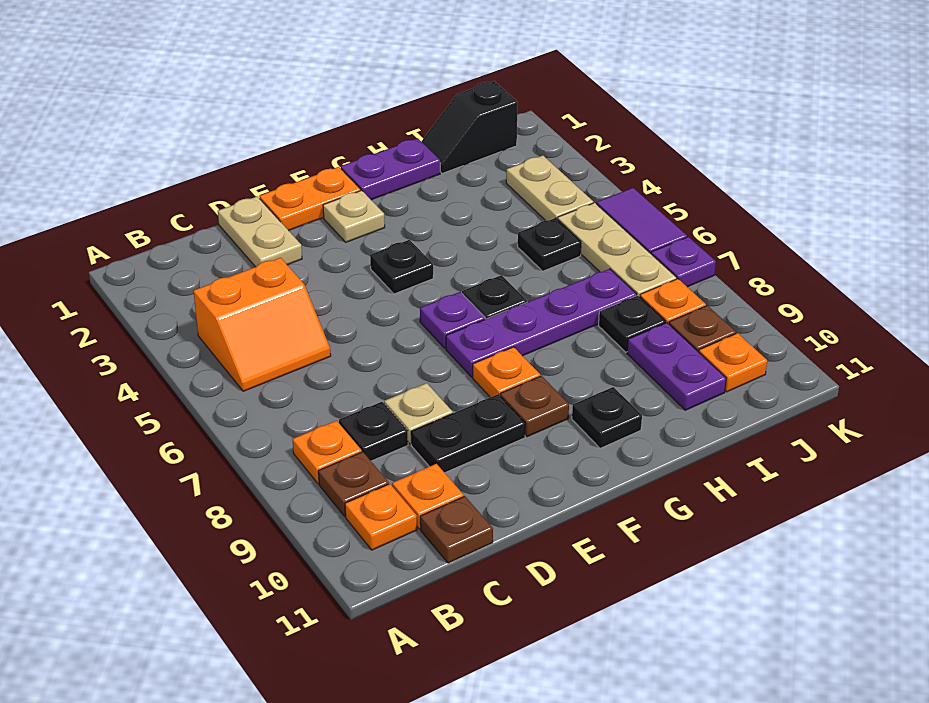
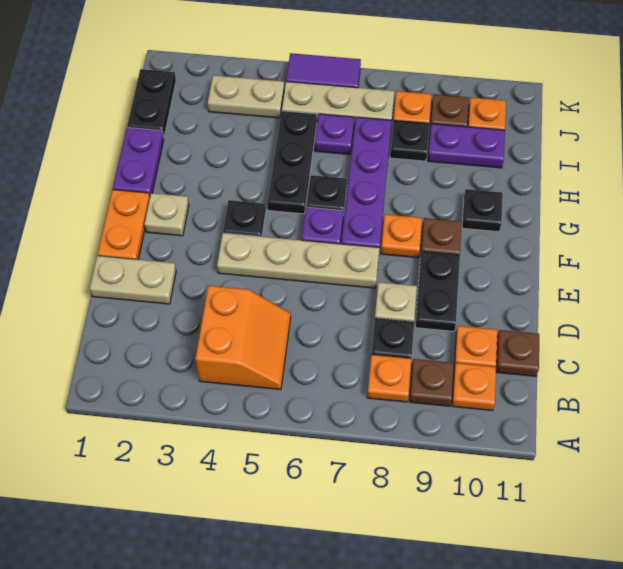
none -> tan plate E4:E7 level 1
black slope I1:J1 level 1 top J -> black plate I1:J1 level 1
black plate I5 level 1 -> black plate G5:I5 level 1
purple plate K7 level 1 -> purple plate I6 level 1

